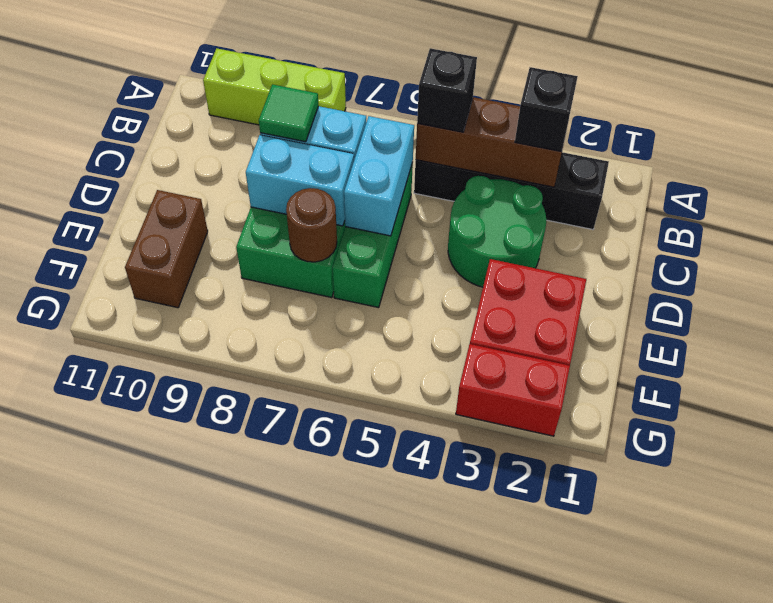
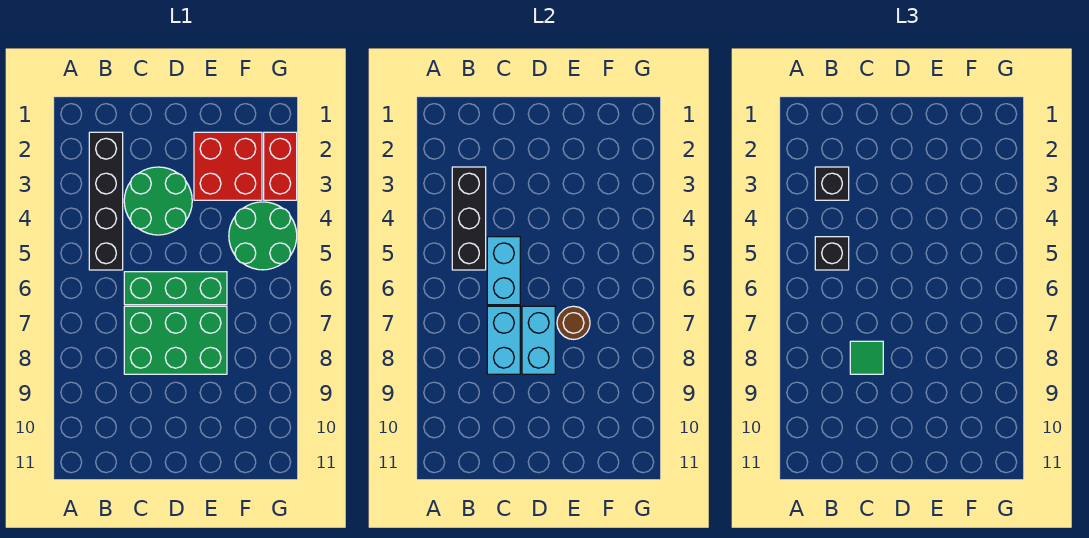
lime brick A8:A10 level 1 -> none
brown brick B3:B5 level 2 -> black brick B3:B5 level 2
cyan brick C6:D6 level 2 -> cyan brick C5:C6 level 2
brown brick E10:F10 level 1 -> none
none -> green round brick F4:G5 level 1

